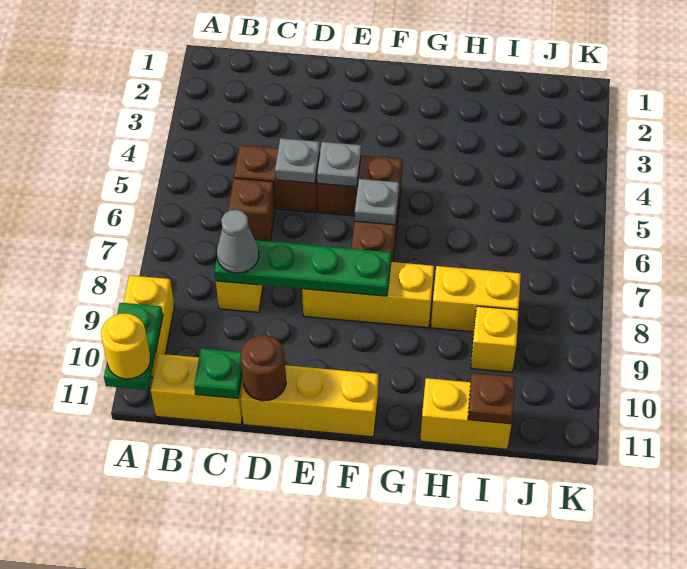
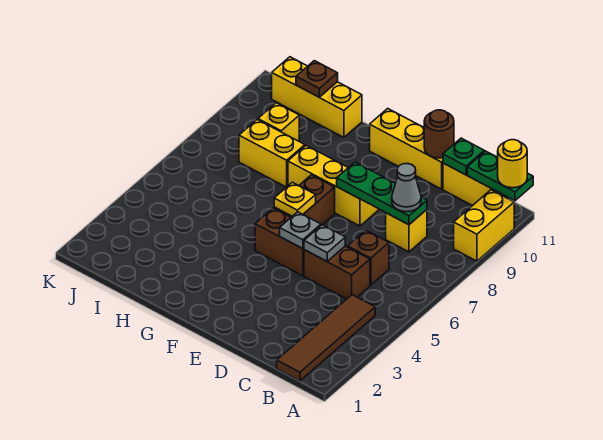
green plate A10:A11 level 2 -> green plate A11:B11 level 2
none -> brown tile B1:B4 level 1
green plate C8:F8 level 2 -> green plate C8:E8 level 2
grey plate F6 level 2 -> yellow plate F6 level 2
yellow brick H11:I11 level 1 -> yellow brick H11:J11 level 1

